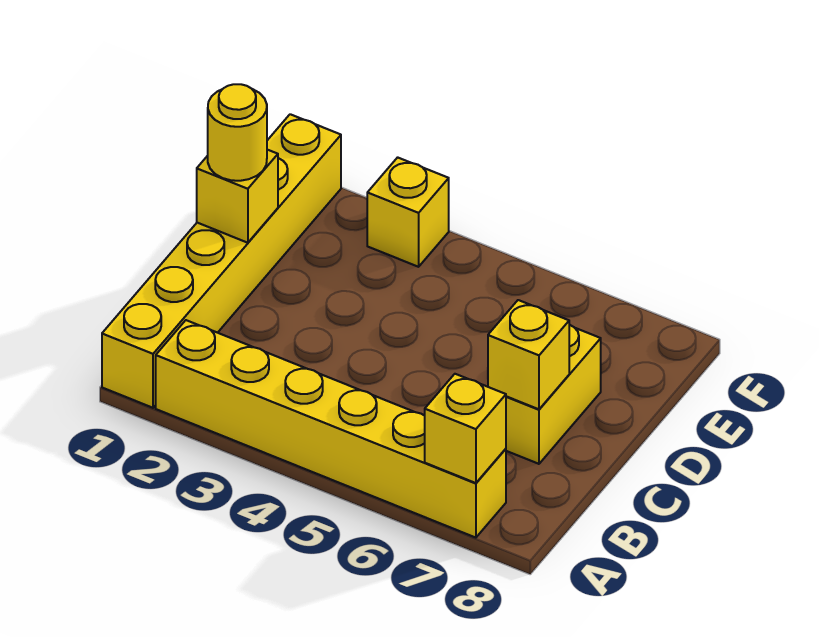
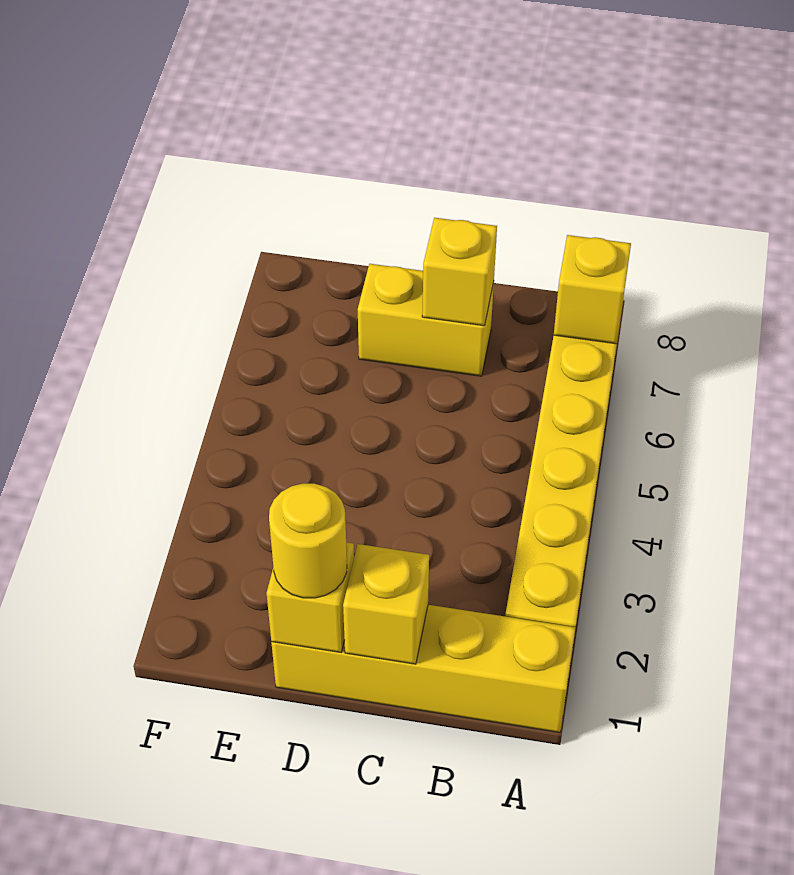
yellow brick A1:F1 level 1 -> yellow brick A1:D1 level 1
yellow brick F3 level 1 -> yellow brick C1 level 2

